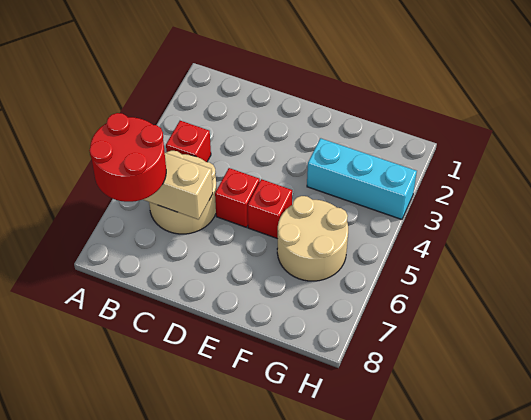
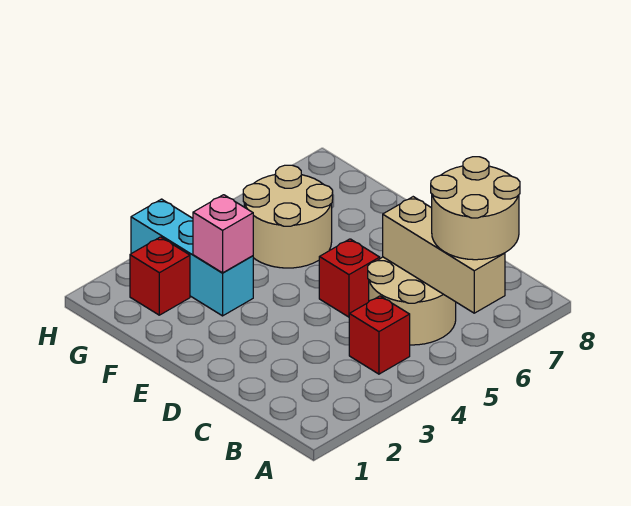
red round brick A6:B7 level 3 -> tan round brick A6:B7 level 3
red brick E5 level 1 -> red brick G2 level 1
none -> pink brick F3 level 2

